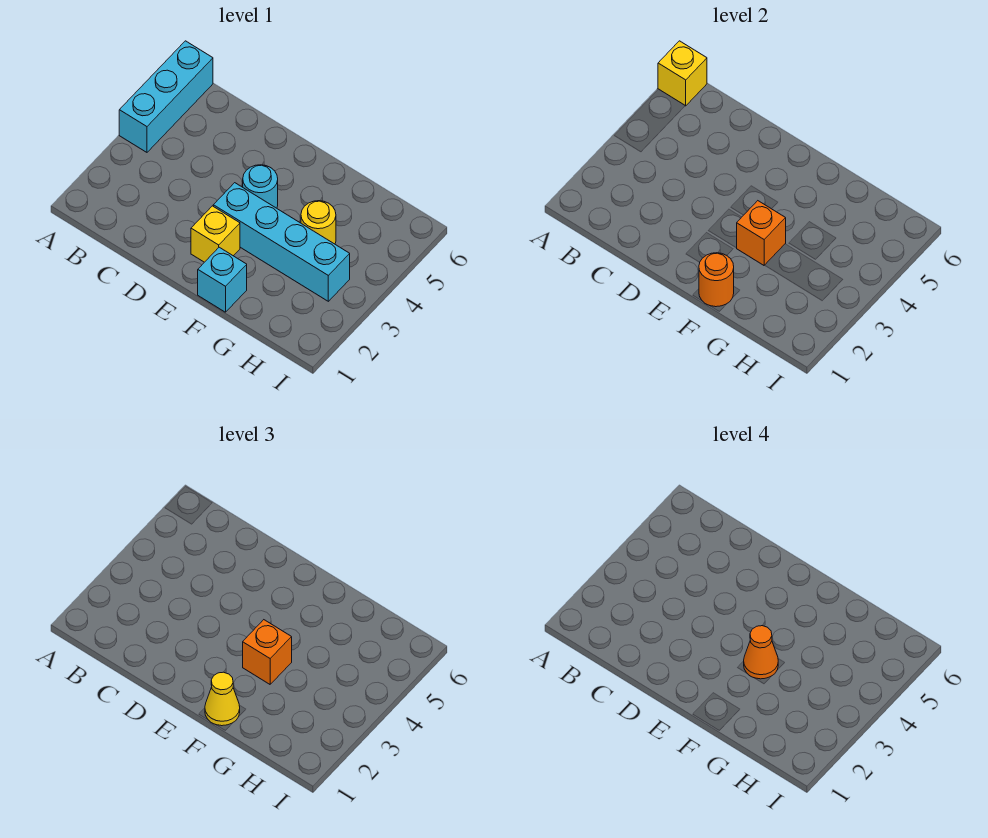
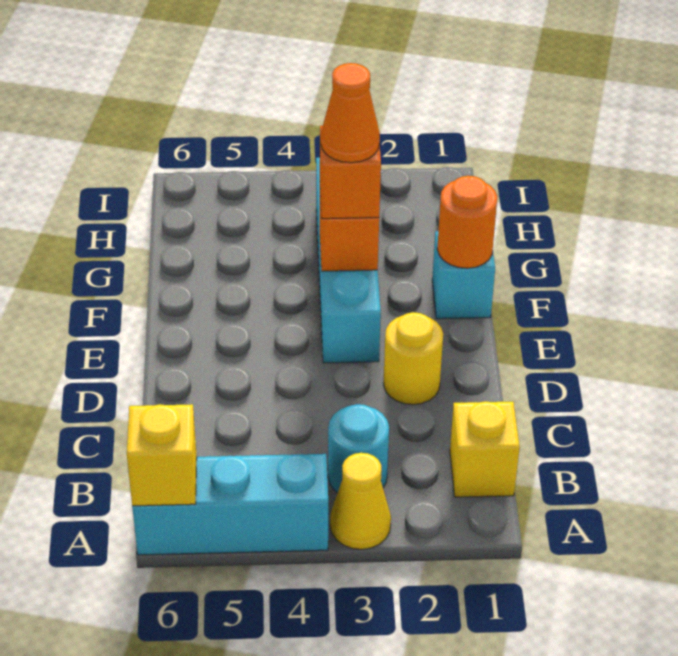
yellow brick E2 level 1 -> yellow brick B1 level 1
cyan round brick E4 level 1 -> cyan round brick B3 level 1
yellow cone F1 level 3 -> yellow cone A3 level 1
yellow round brick G4 level 1 -> yellow round brick D2 level 1

